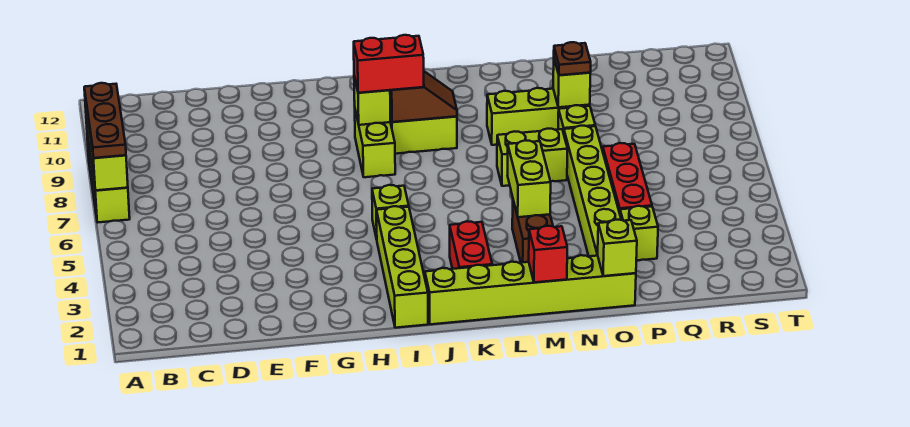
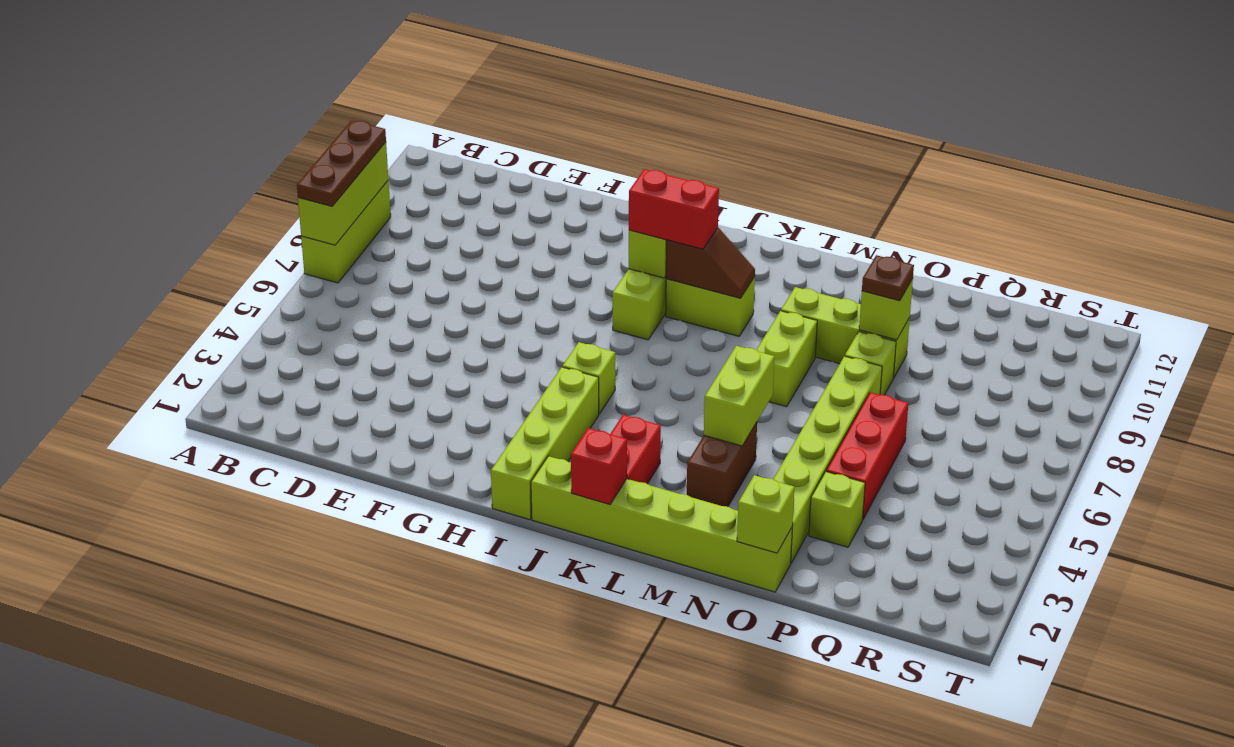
red brick M1 level 2 -> red brick K1 level 2
lime brick M7:N7 level 1 -> lime brick M7:M8 level 1

